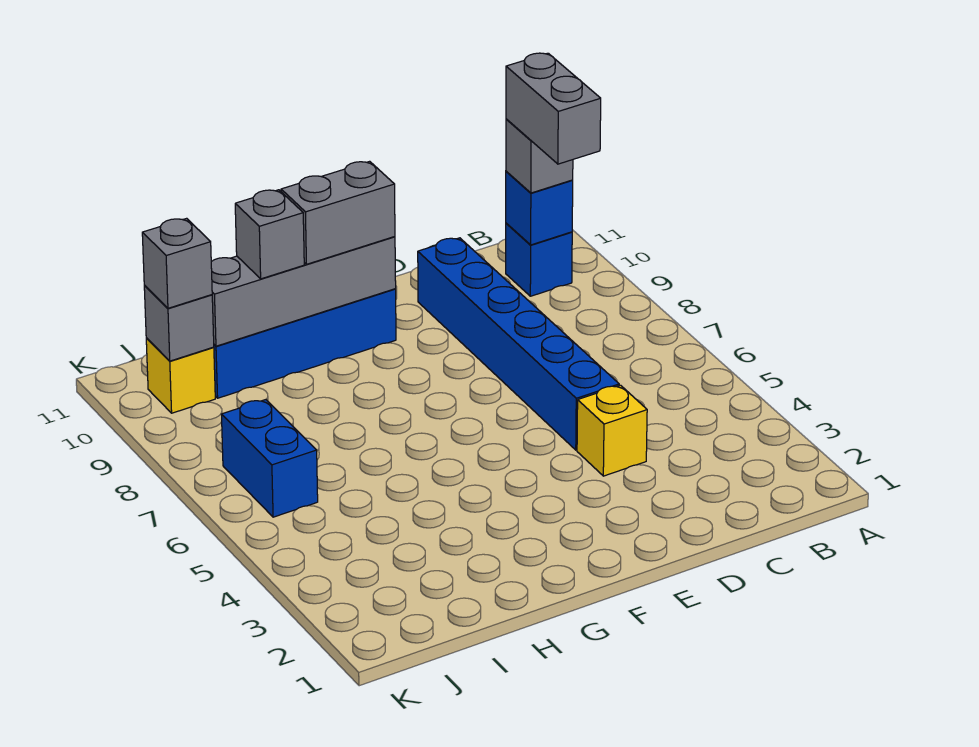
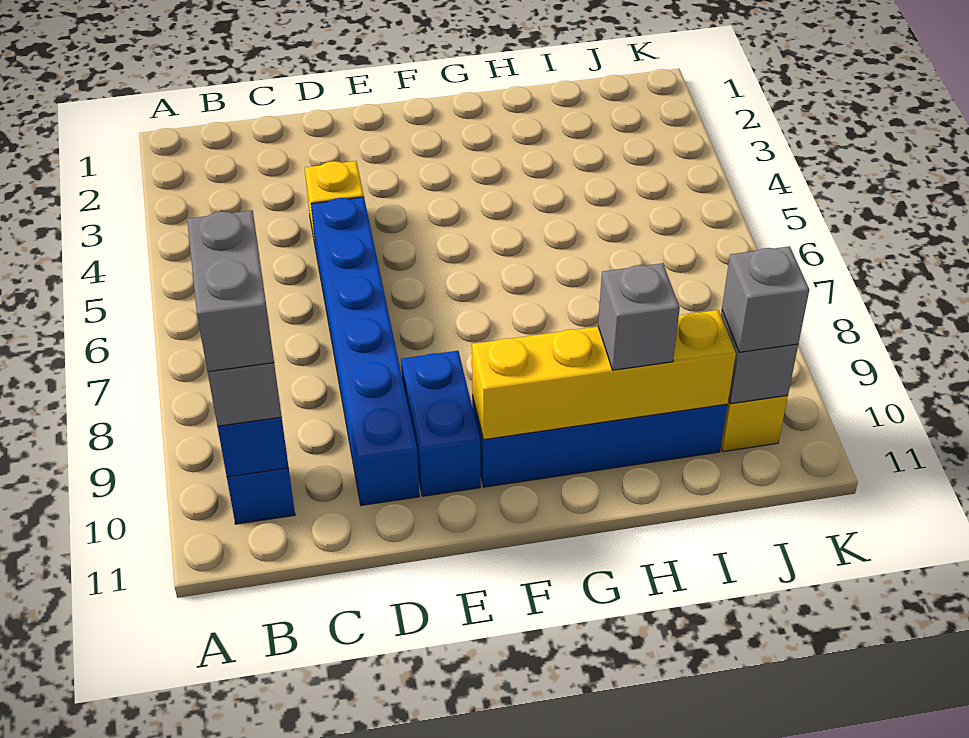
grey brick F10:I10 level 2 -> yellow brick F10:I10 level 2
grey brick F10:G10 level 3 -> none
blue brick J6:J7 level 1 -> blue brick E9:E10 level 1

